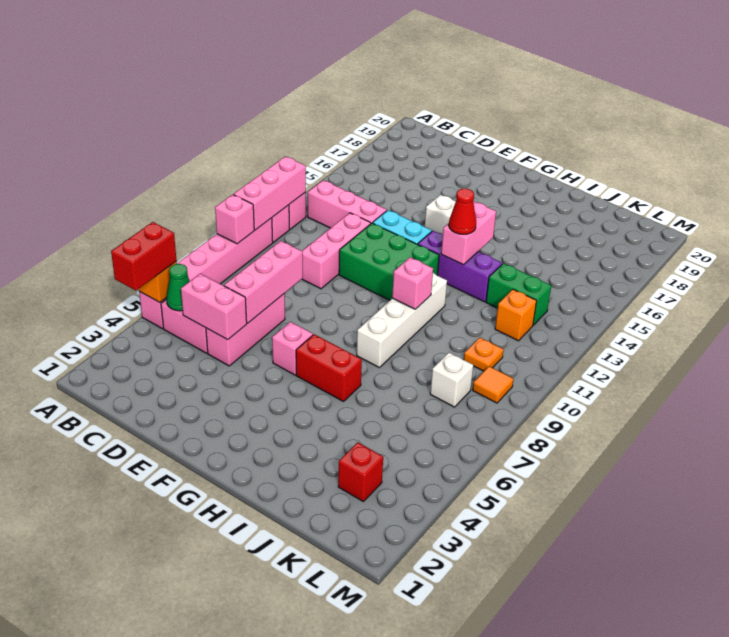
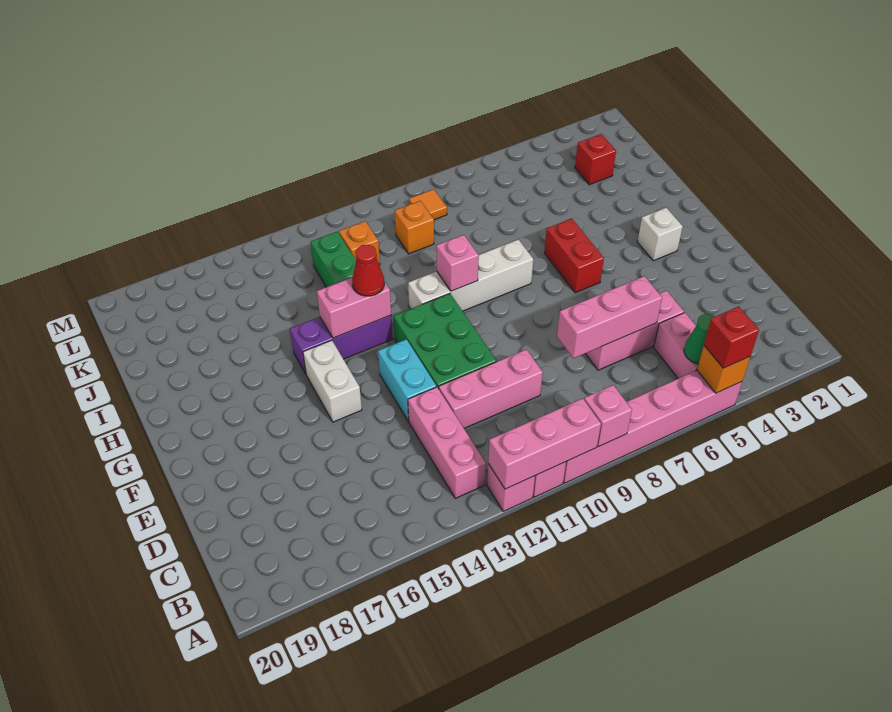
red brick A4:A5 level 3 -> red brick A5 level 3
pink brick C5:D5 level 2 -> none
pink brick F6 level 1 -> none
purple brick G13:I13 level 1 -> purple brick H13:H15 level 1
white brick K8 level 1 -> white brick G3 level 1
orange plate K10 level 1 -> orange brick K10 level 1

